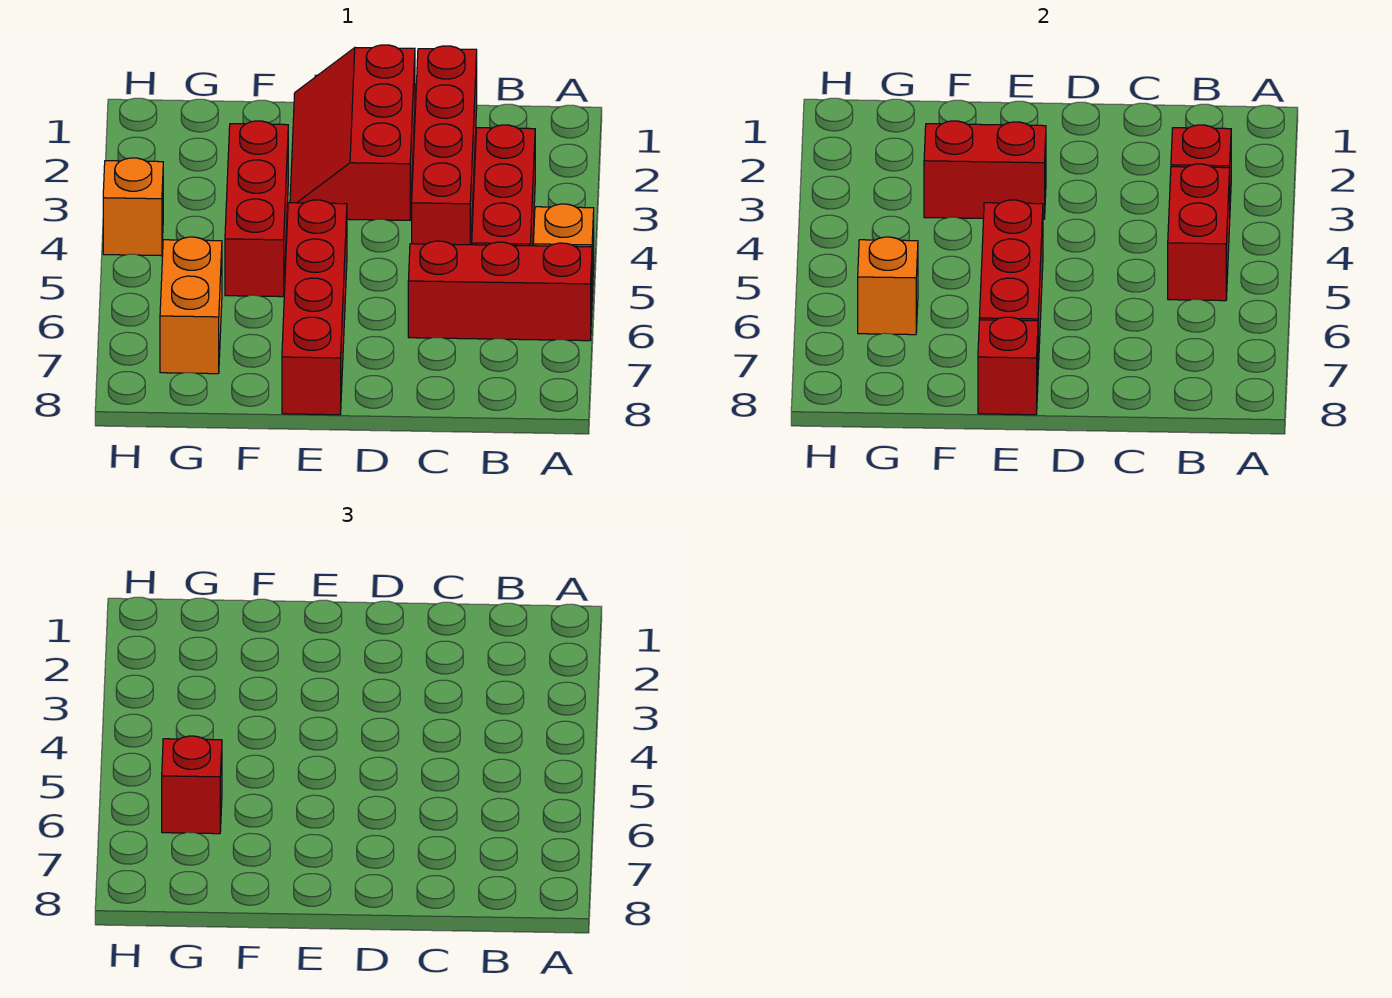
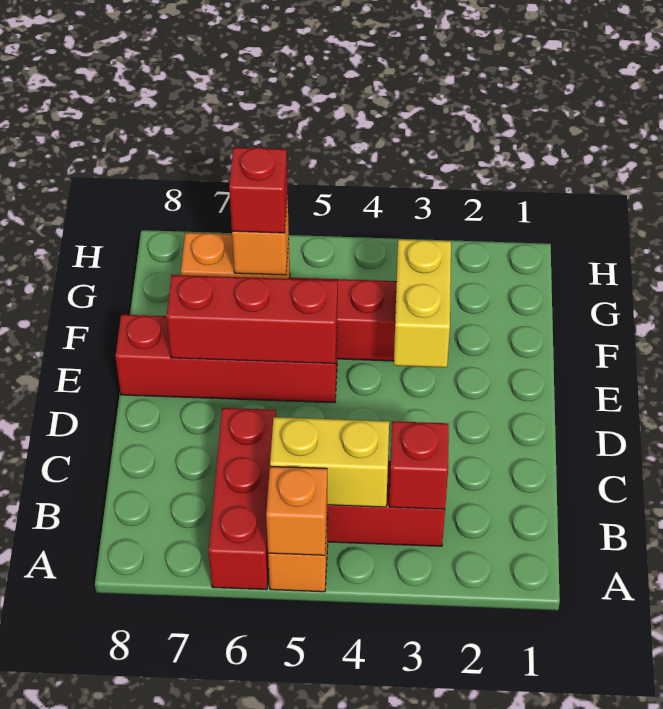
red brick B4:B5 level 2 -> yellow brick B4:B5 level 2
red brick C1:C4 level 1 -> none
red slope D1:E3 level 1 top D -> none
red brick E3:F3 level 2 -> yellow brick E3:F3 level 2
red brick E8 level 2 -> none
orange brick H4 level 1 -> orange brick A5 level 2

